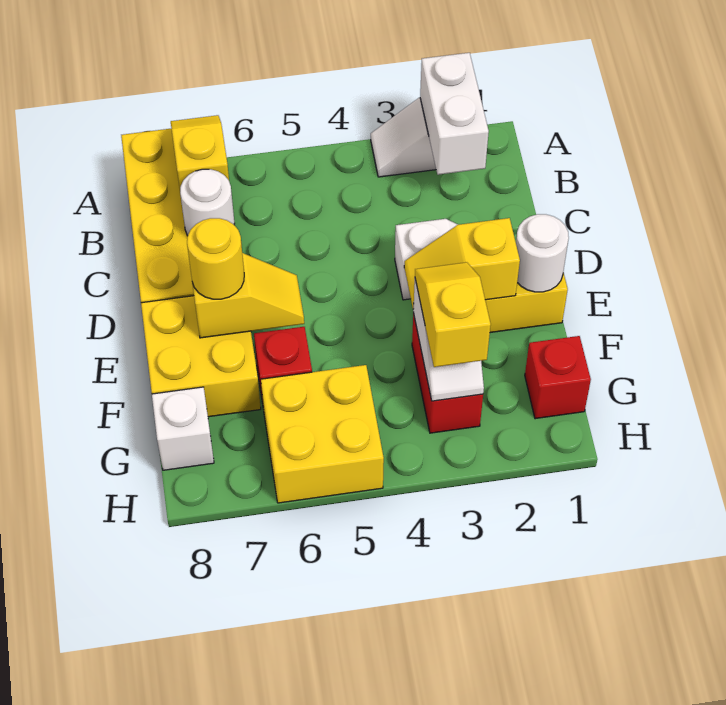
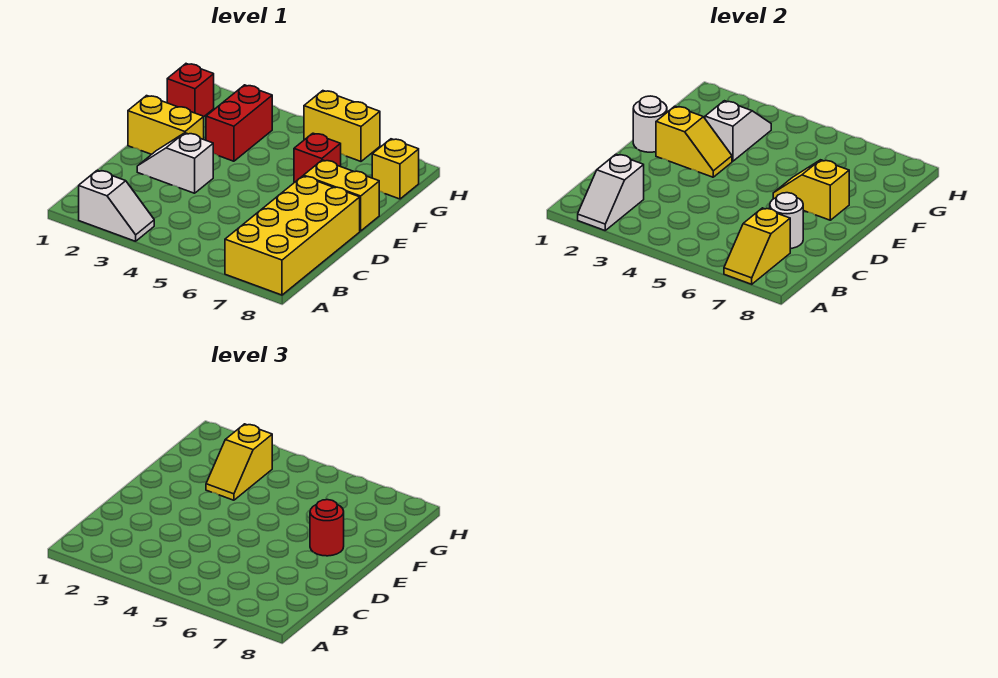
white brick A2:B2 level 2 -> white slope A2:B2 level 2 top B
yellow brick E7:F8 level 1 -> yellow brick E7:E8 level 1
yellow round brick E7 level 3 -> red round brick E7 level 3
yellow brick G5:H6 level 1 -> yellow brick H5:H6 level 1
white brick G8 level 1 -> yellow brick G8 level 1

